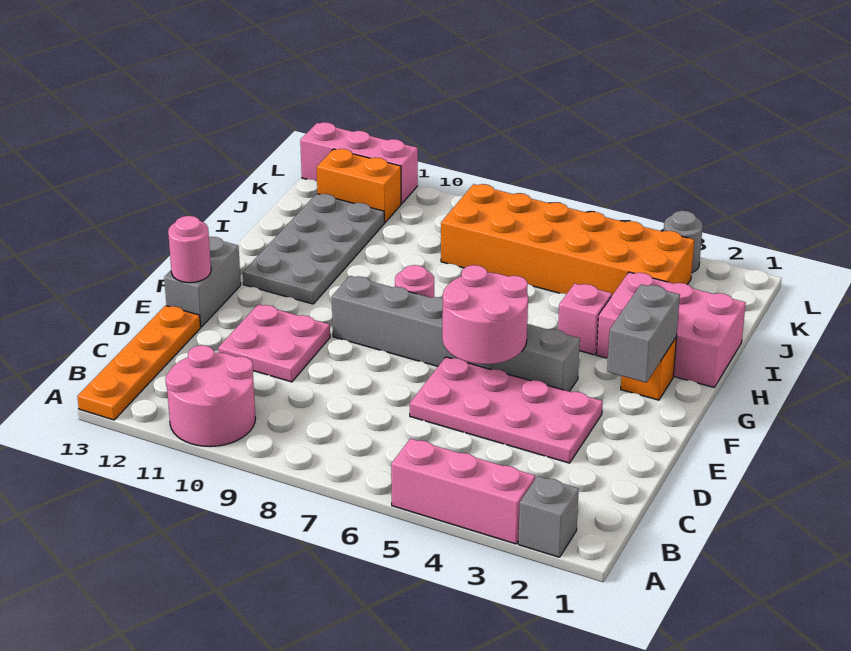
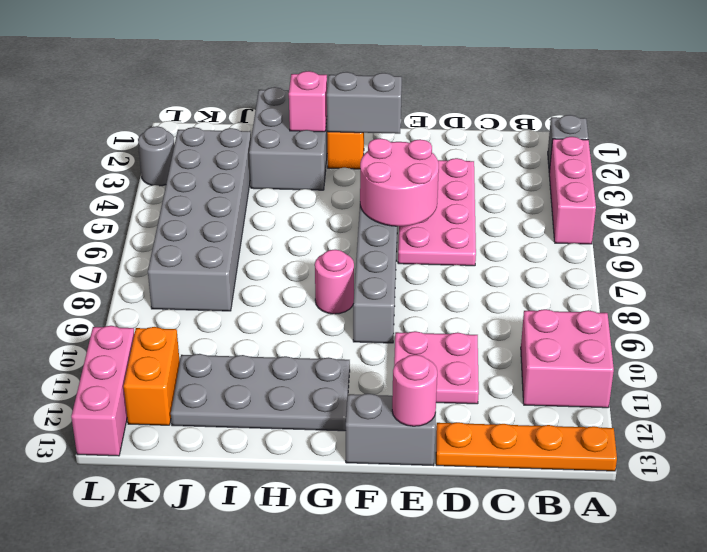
pink round brick A10:B11 level 1 -> pink brick A10:B11 level 1
pink brick H1:I3 level 1 -> grey brick H1:I3 level 1
pink brick H4 level 1 -> pink brick H2 level 2
orange brick J3:K8 level 1 -> grey brick J3:K8 level 1

